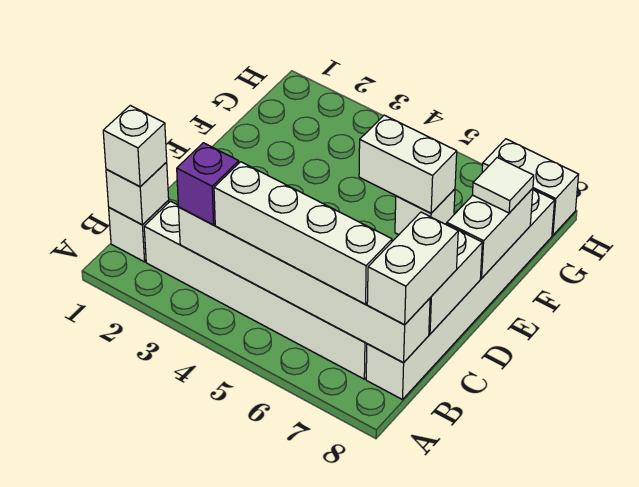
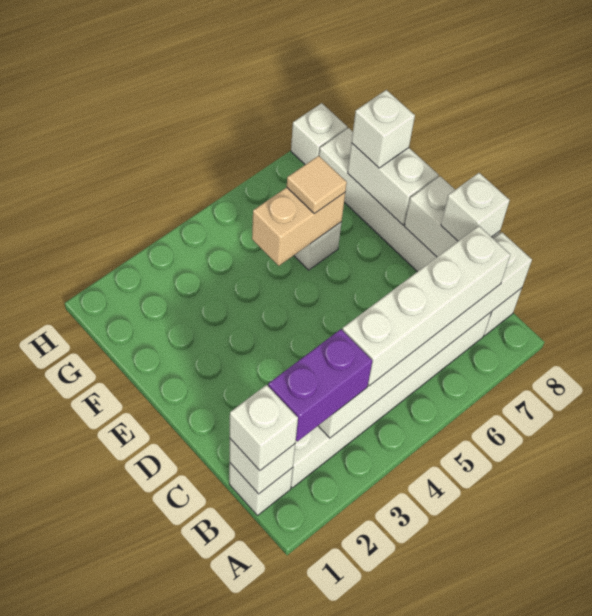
purple brick B3 level 3 -> purple brick B2:B3 level 3
white brick B8:C8 level 3 -> white brick C8 level 3
white brick F5:F6 level 2 -> tan brick F5:F6 level 2
none -> tan tile F6 level 3
white tile F8 level 3 -> white brick F8 level 3
white brick H7:H8 level 1 -> white brick H8 level 1

